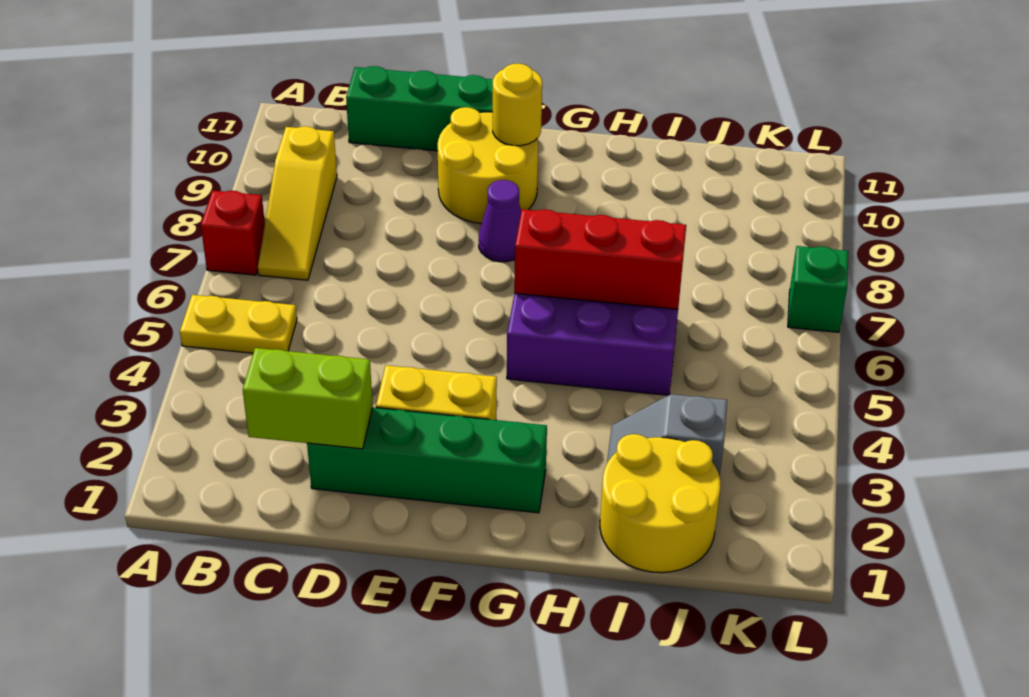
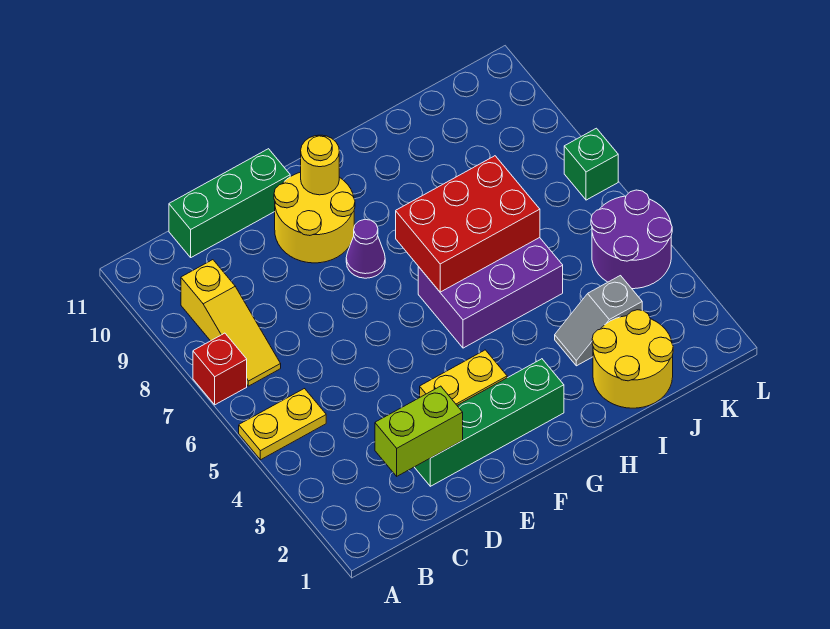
red brick G6:I6 level 2 -> red brick G6:I7 level 2
none -> purple round brick K4:L5 level 1

